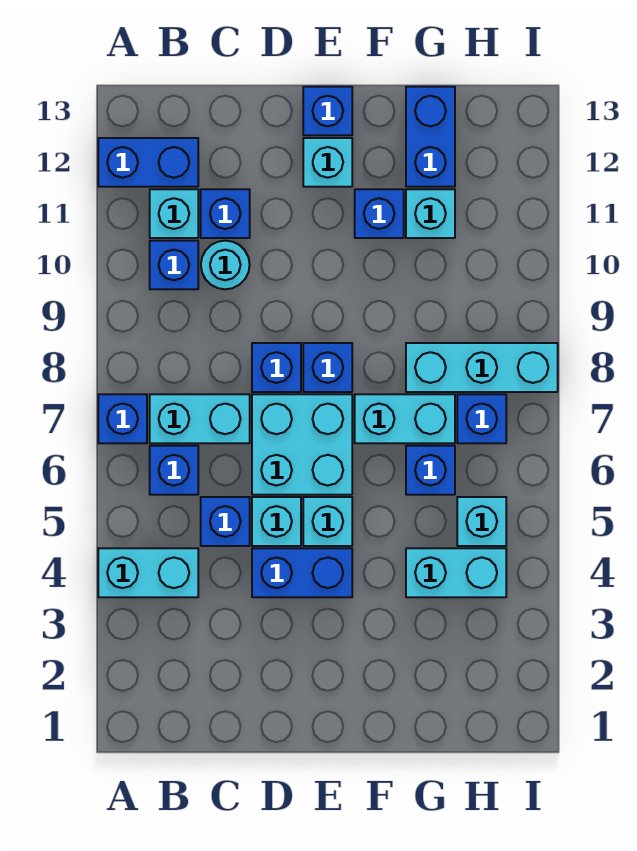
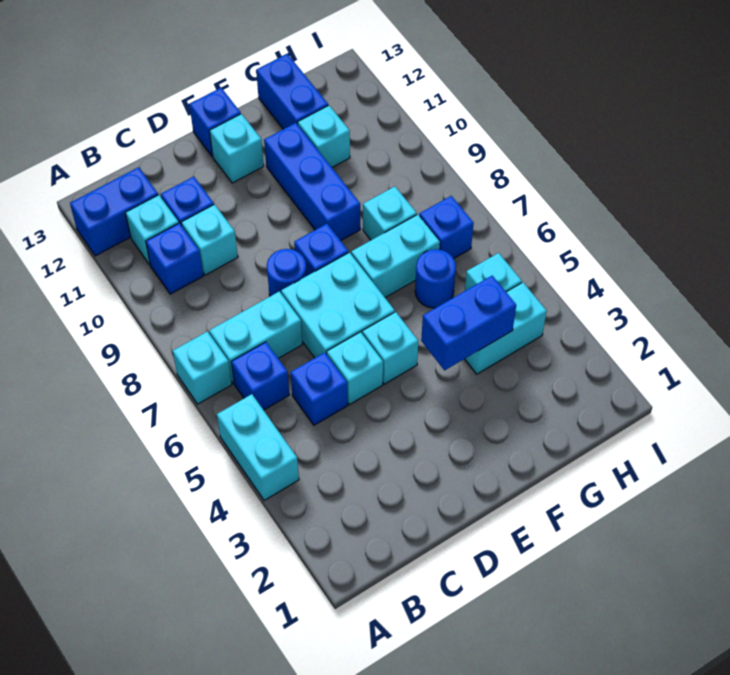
cyan brick A4:B4 level 1 -> cyan brick A4:A5 level 1
blue brick A7 level 1 -> cyan brick A7 level 1
cyan round brick C10 level 1 -> cyan brick C10 level 1
blue brick D4:E4 level 1 -> blue brick F4:G4 level 2
blue brick D8 level 1 -> blue round brick D8 level 1
blue brick F11 level 1 -> blue brick F9:F11 level 1
blue brick G6 level 1 -> blue round brick G6 level 1
cyan brick G8:I8 level 1 -> cyan brick G8 level 1

